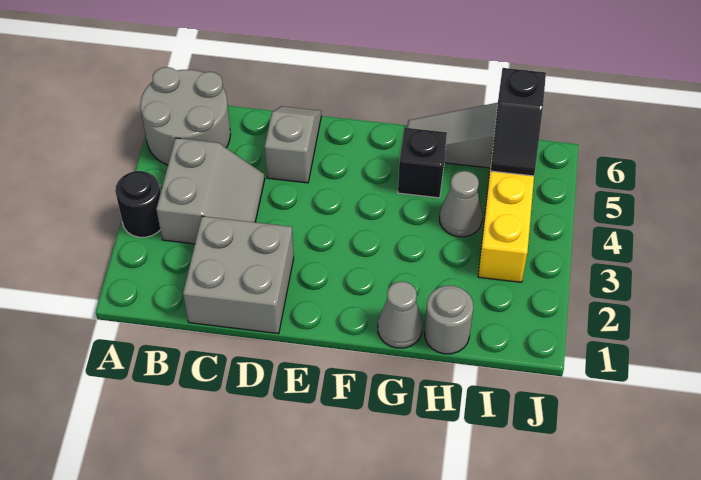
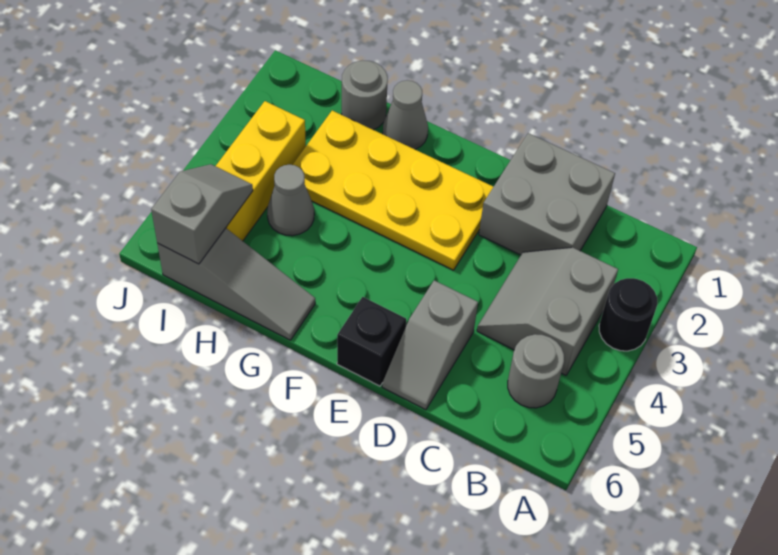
grey round brick A5:B6 level 1 -> grey round brick B5 level 1
none -> yellow plate E2:H3 level 1
black brick G5 level 1 -> black brick E6 level 1
black slope I5:I6 level 2 top 6 -> grey slope I5:I6 level 2 top 6

